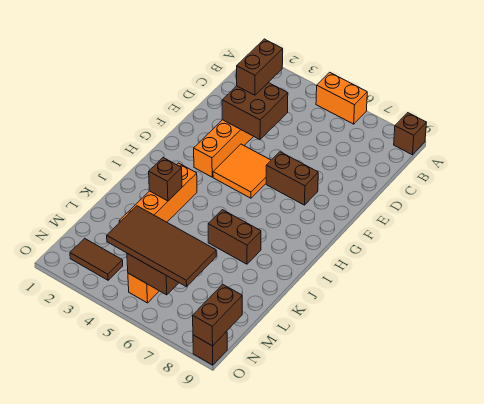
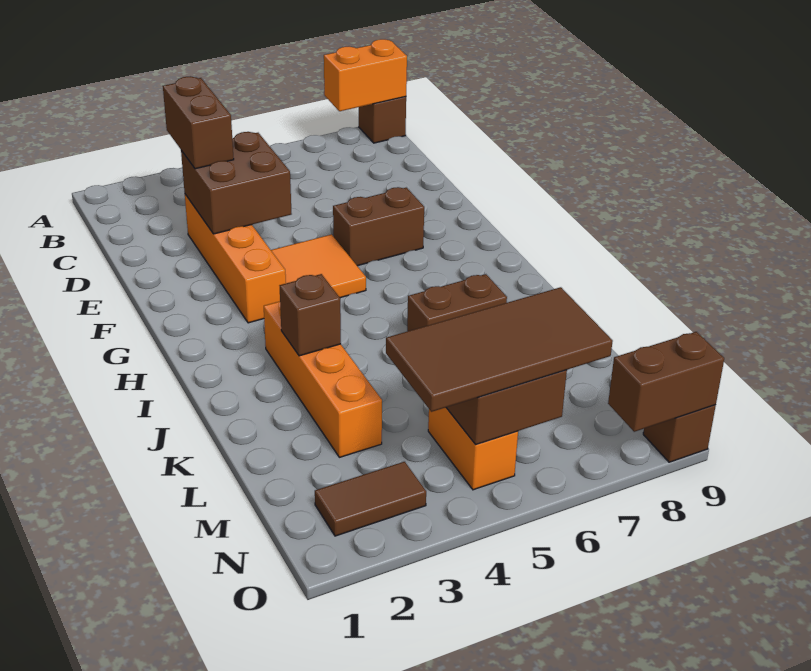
orange brick A5:A6 level 1 -> orange brick A8:A9 level 2
brown brick N9:O9 level 2 -> brown brick O8:O9 level 2

